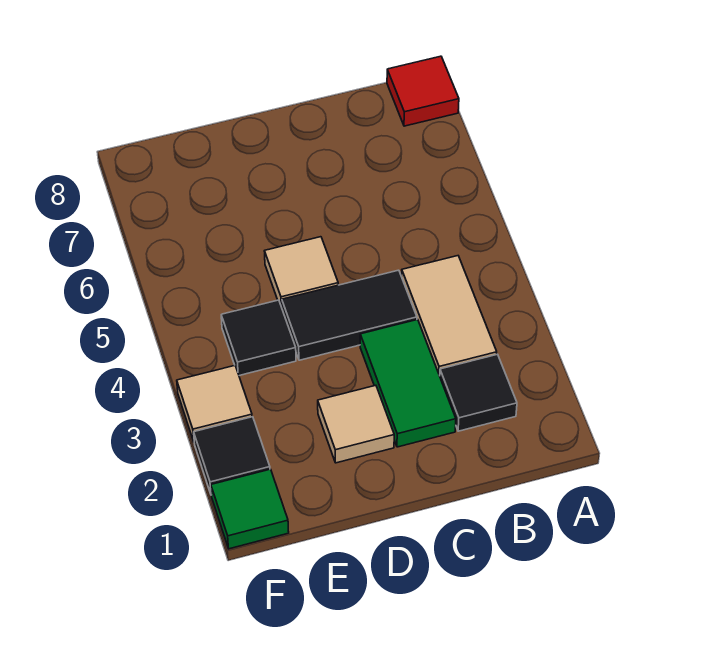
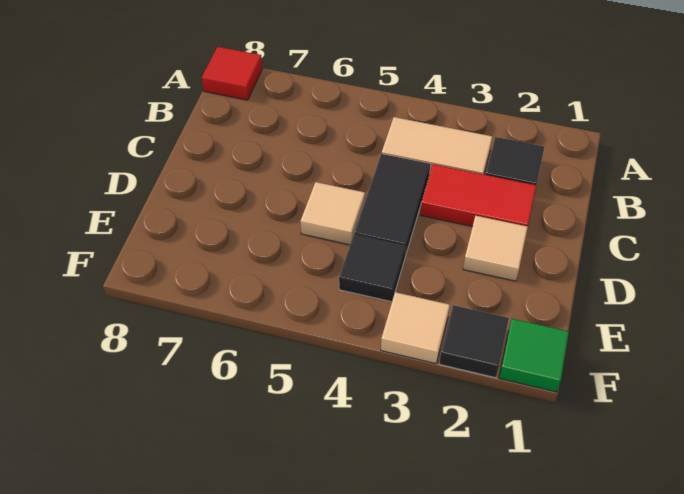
green tile C2:C3 level 1 -> red tile C2:C3 level 1

